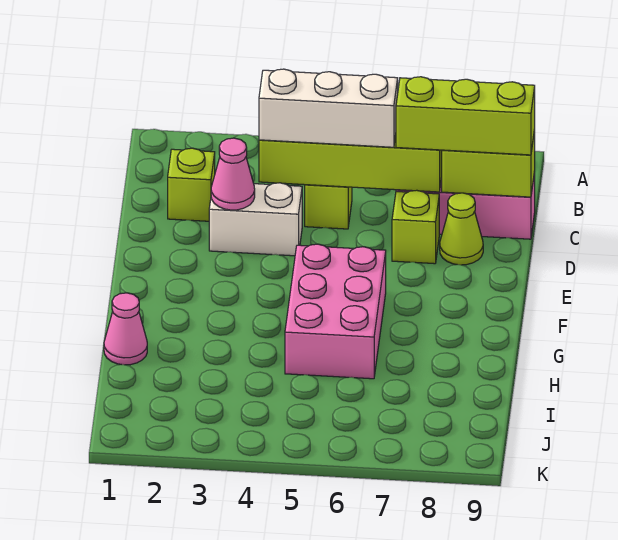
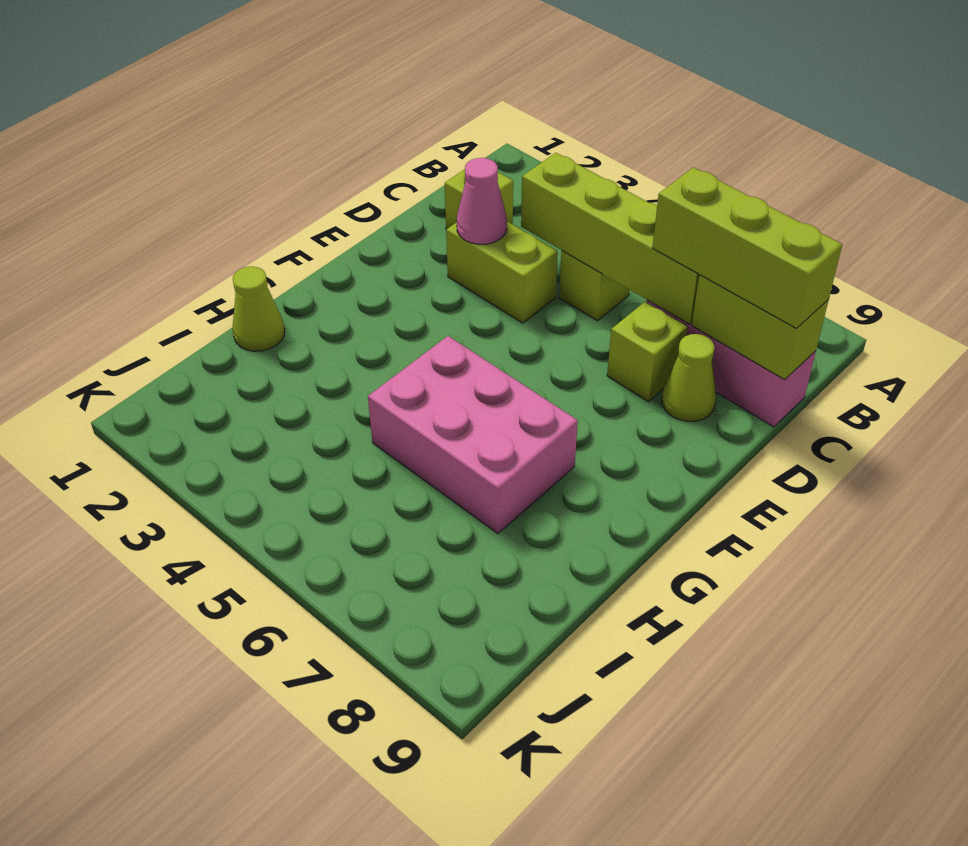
white brick C4:C6 level 3 -> none
white brick D3:D4 level 1 -> lime brick D3:D4 level 1
pink brick F5:H6 level 1 -> pink brick G5:H7 level 1
pink cone H1 level 1 -> lime cone H1 level 1

